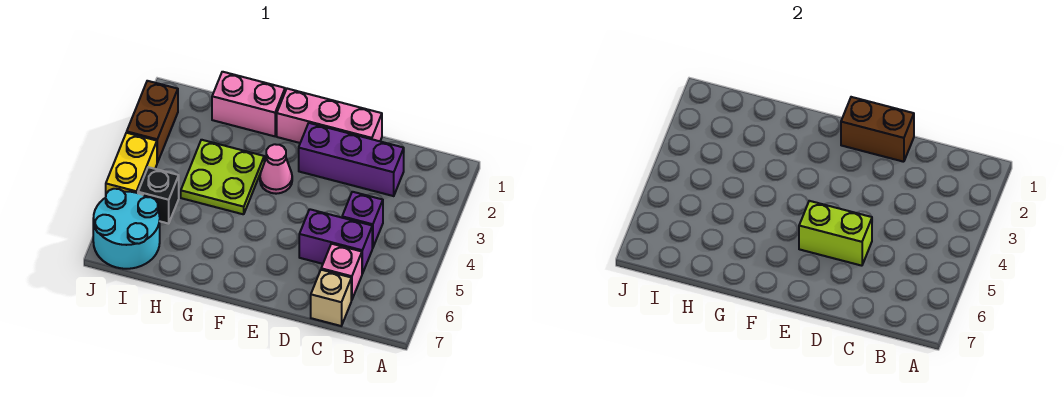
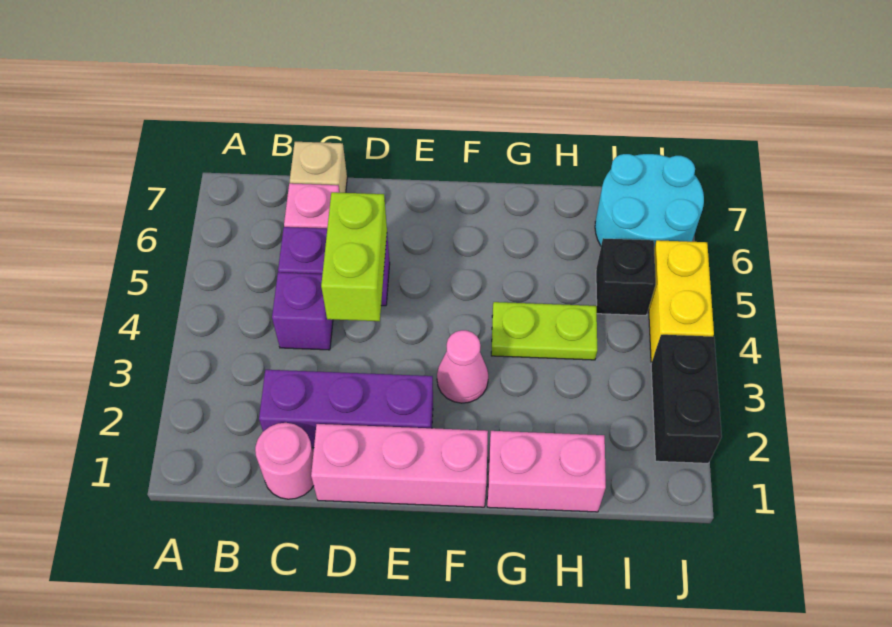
none -> pink round brick C1 level 1
brown brick D1:E1 level 2 -> none
lime brick D5:E5 level 2 -> lime brick D4:D5 level 2
lime plate G3:H4 level 1 -> lime plate G4:H4 level 1
brown brick J2:J3 level 1 -> black brick J2:J3 level 1

